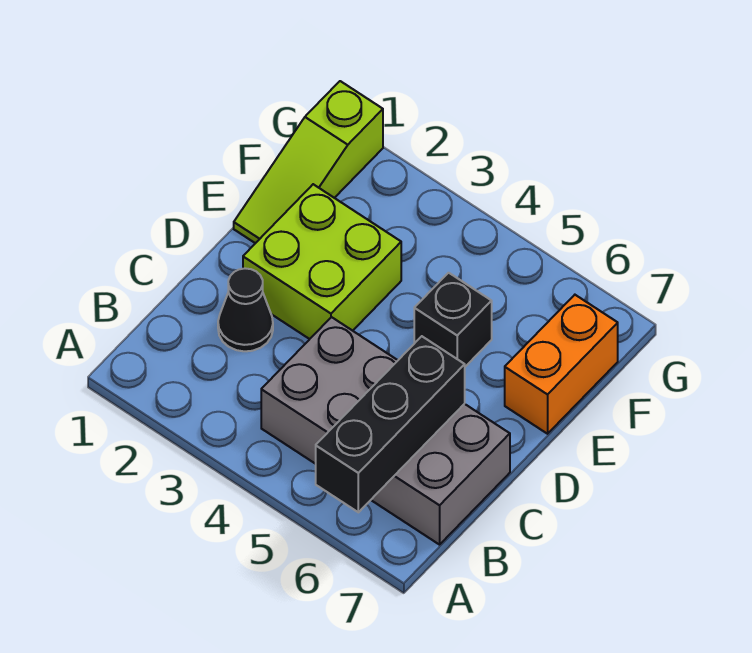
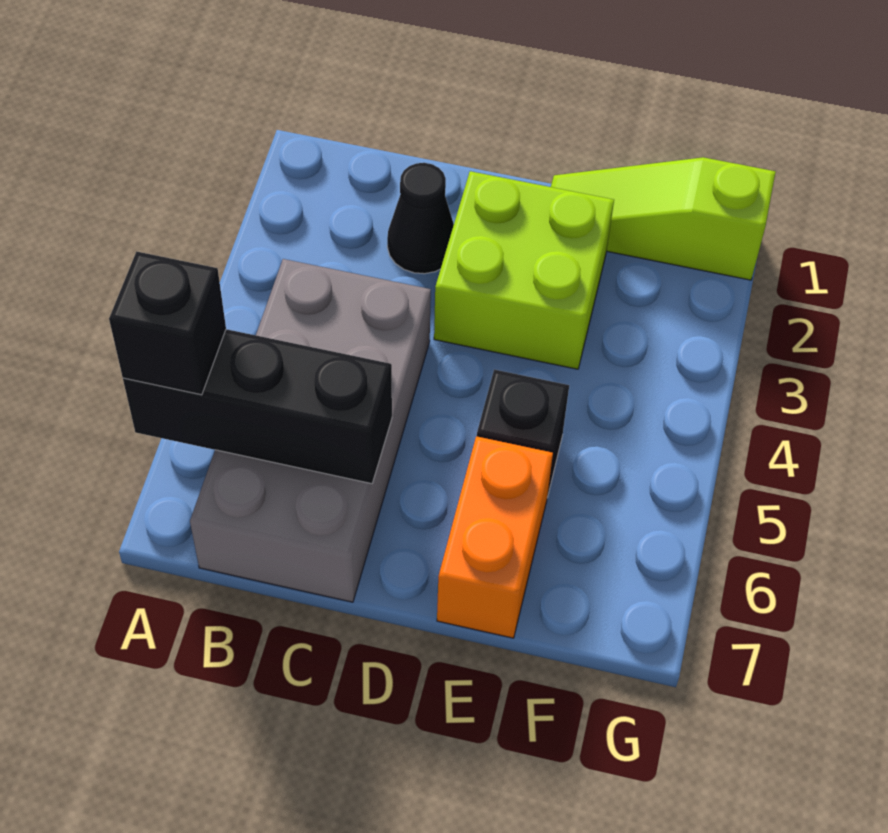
none -> black brick A6 level 3
orange brick E7:F7 level 1 -> orange brick E6:E7 level 1

